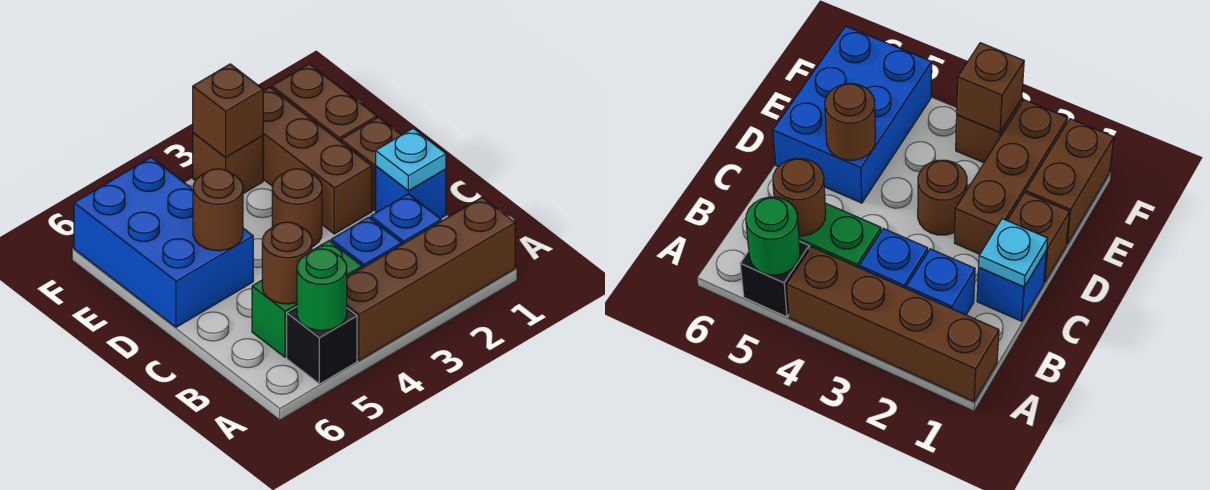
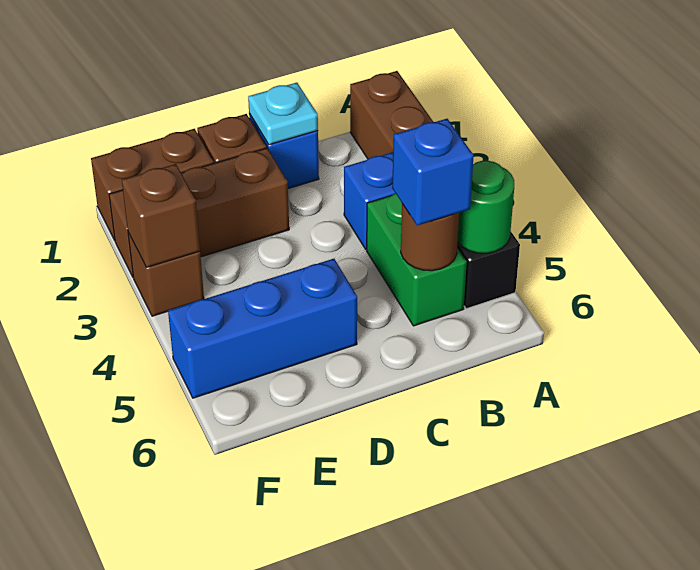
blue brick B2 level 1 -> blue brick B5 level 3
brown round brick D3 level 1 -> none
blue brick D5:F6 level 1 -> blue brick D5:F5 level 1
brown round brick D5 level 2 -> none

